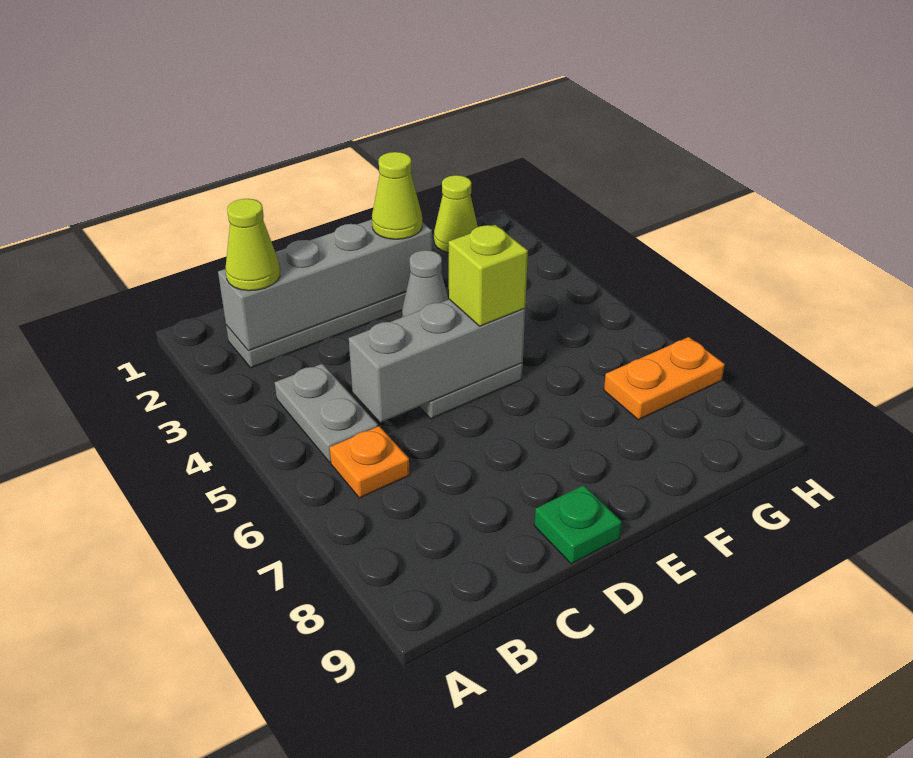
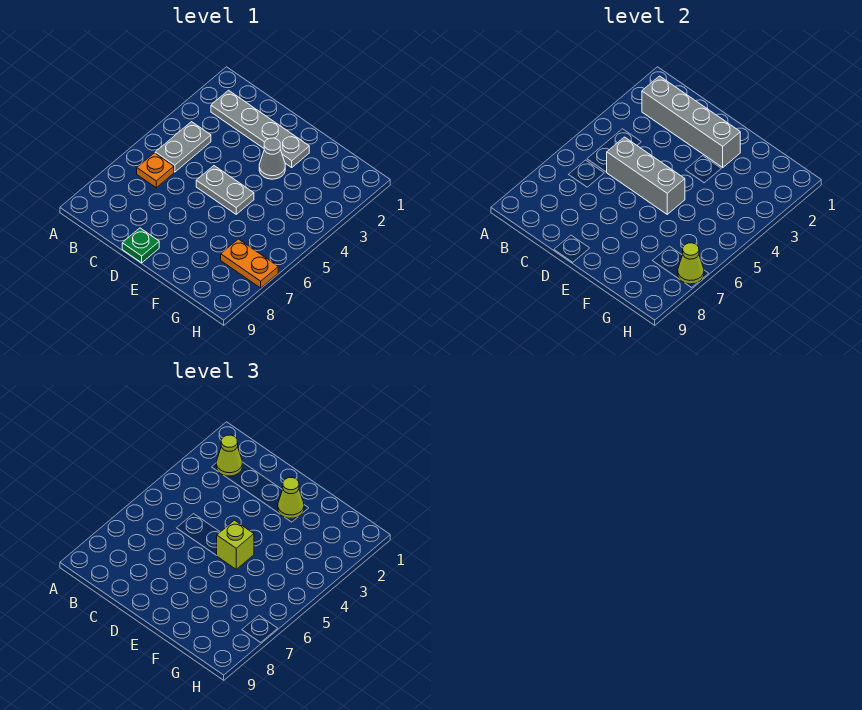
lime cone G1 level 1 -> lime cone H7 level 2

